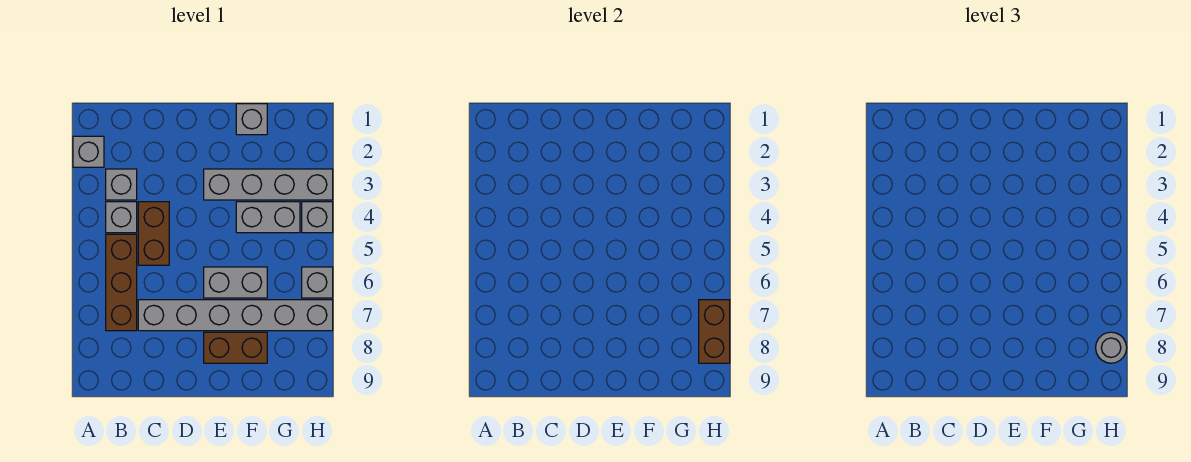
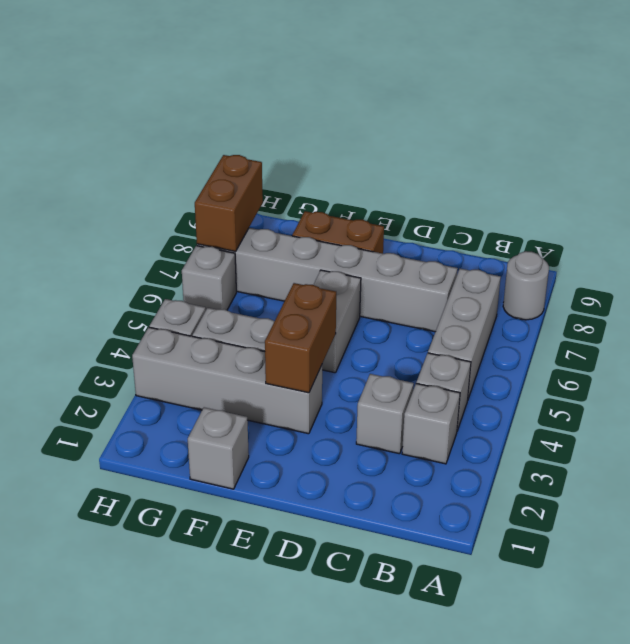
grey brick A2 level 1 -> grey brick C3 level 1
brown brick B5:B7 level 1 -> grey brick B5:B7 level 1
brown brick C4:C5 level 1 -> brown brick E3:E4 level 2
grey brick E6:F6 level 1 -> grey brick E5:E6 level 1
grey round brick H8 level 3 -> grey round brick A8 level 1

